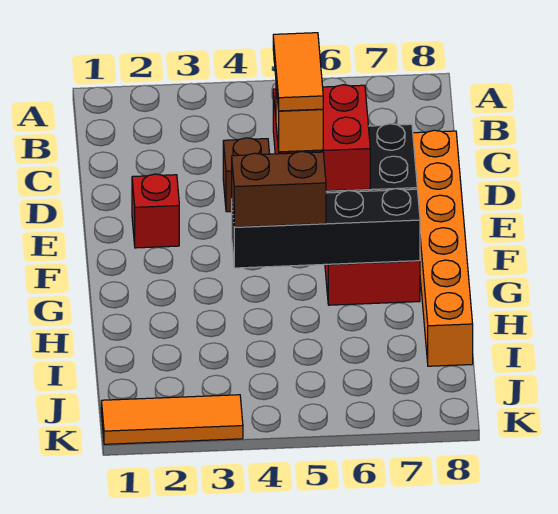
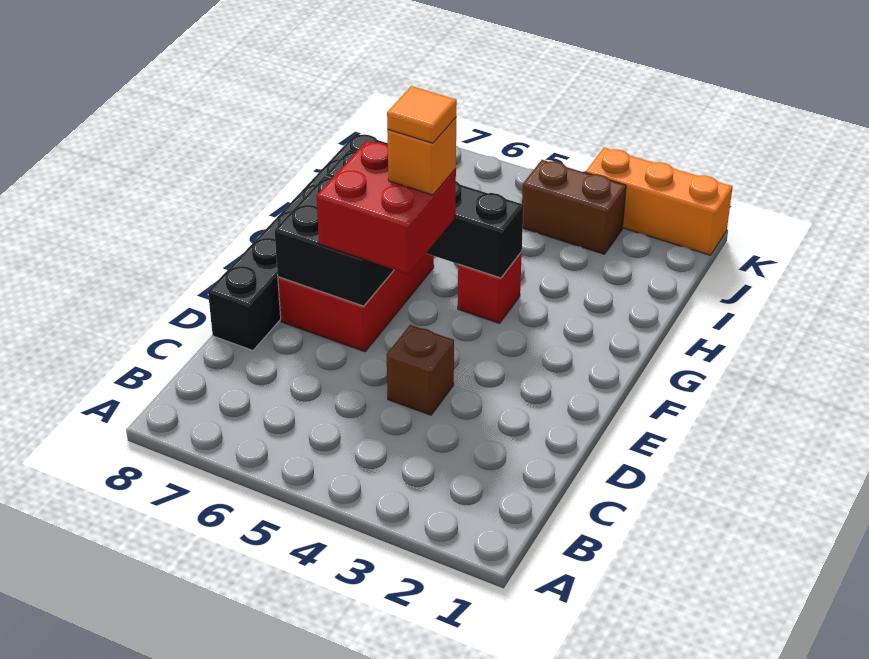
orange brick D8:I8 level 1 -> black brick D8:I8 level 1
red brick E2 level 1 -> red brick G4 level 1
orange tile E5:F5 level 5 -> orange tile F5 level 5
brown brick G4:G5 level 3 -> brown brick J3:J4 level 1
orange tile K1:K3 level 1 -> orange brick K1:K3 level 1

